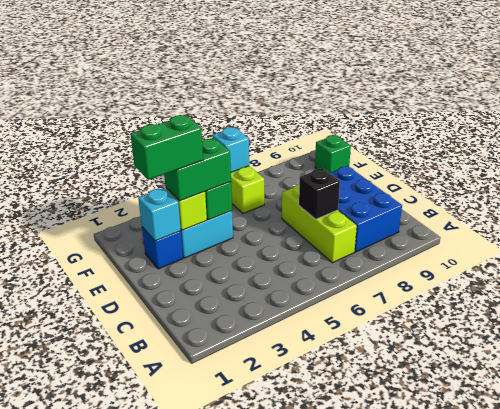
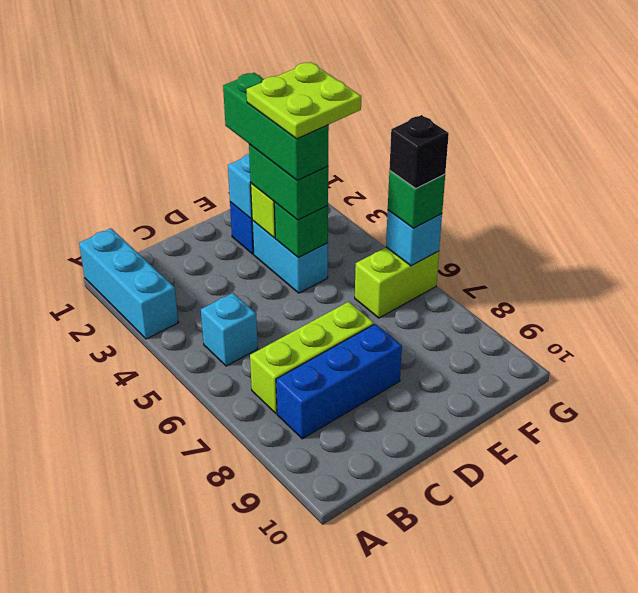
none -> cyan brick A1:A3 level 1
none -> cyan brick B5 level 1
blue brick B8:D9 level 1 -> blue brick B8:D8 level 1
black brick C7 level 2 -> black brick G6 level 4
green brick E2:E3 level 4 -> green brick E2:E4 level 4
none -> lime plate E3:F4 level 5
green brick F10 level 1 -> green brick G6 level 3

